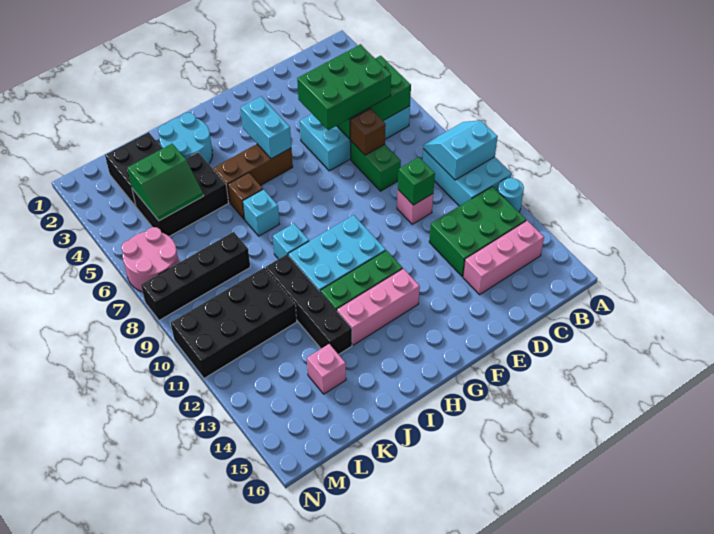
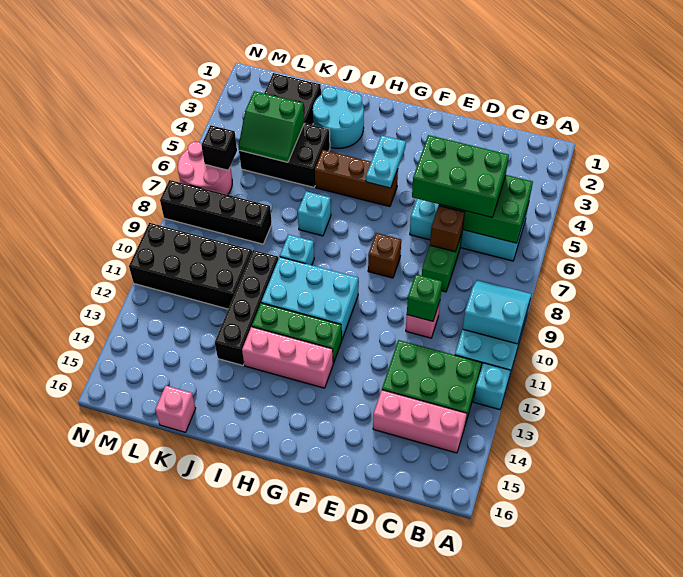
cyan round brick A12 level 1 -> cyan brick A12 level 1
cyan brick G4:G5 level 2 -> cyan plate G4:G5 level 2
brown brick I6 level 1 -> brown brick F8 level 1
pink brick K14 level 1 -> pink brick K16 level 1
none -> black brick M6 level 2

